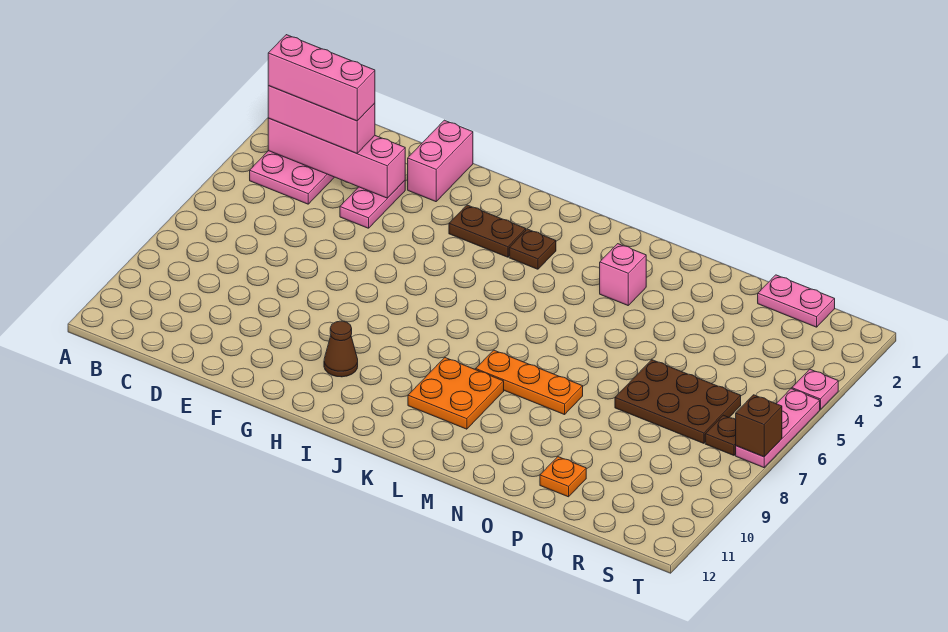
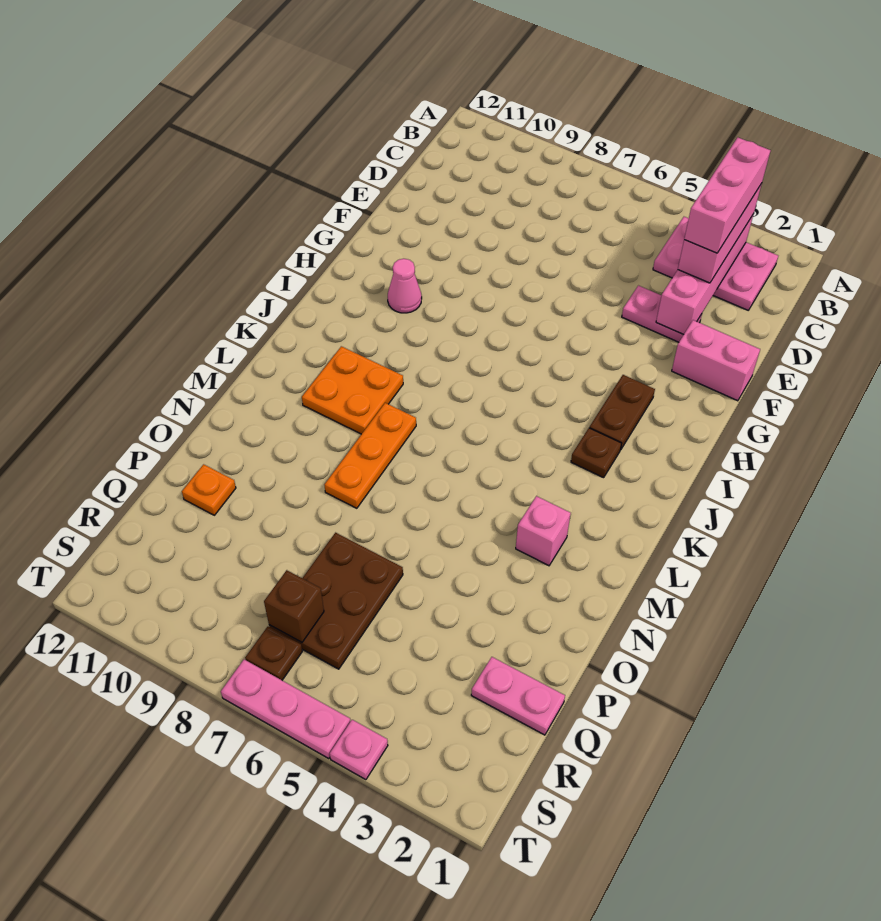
brown cone H10 level 1 -> pink cone H10 level 1
pink plate Q1:R1 level 1 -> pink plate Q1:Q2 level 1
brown brick T7 level 2 -> brown brick R7 level 2

